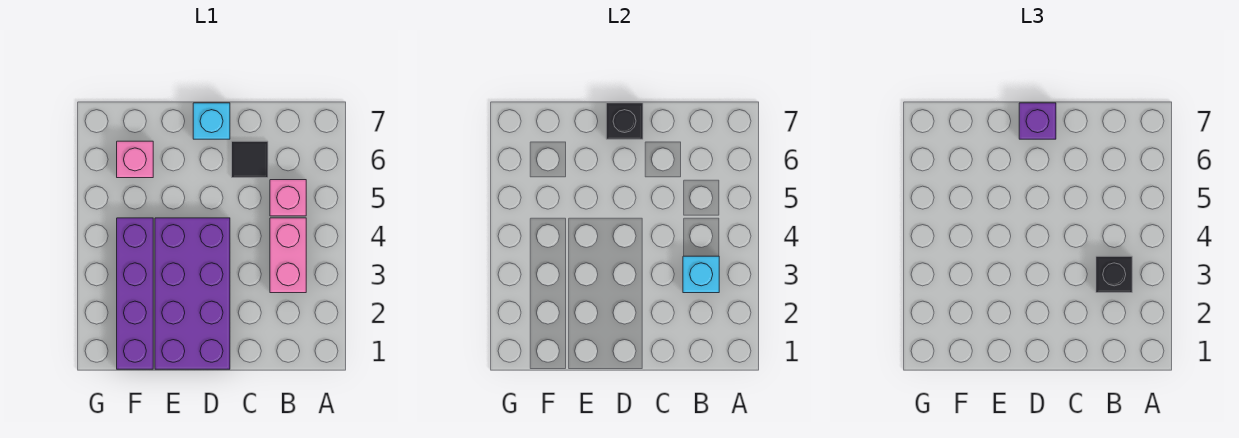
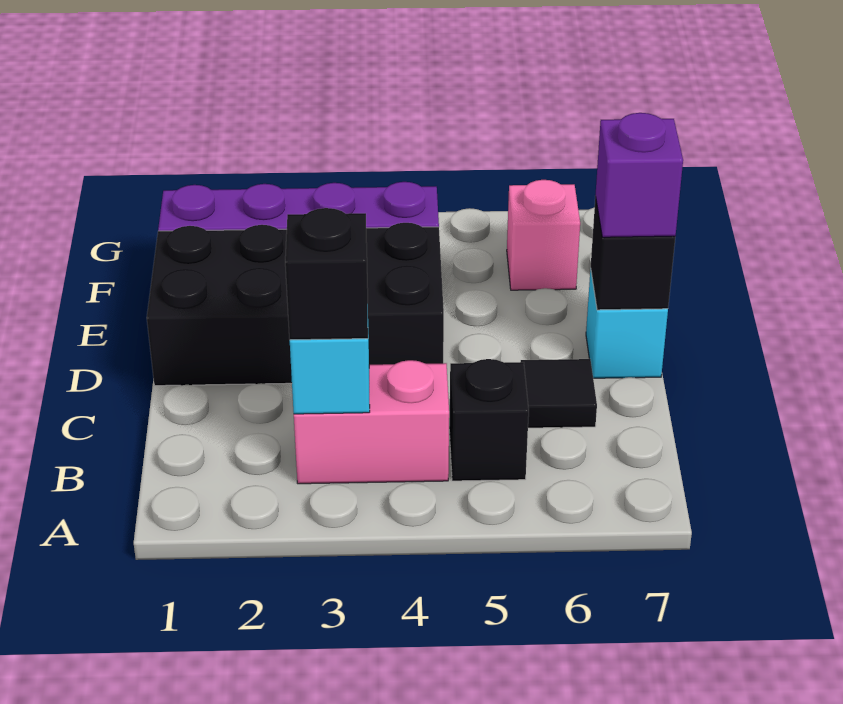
pink brick B5 level 1 -> black brick B5 level 1
purple brick D1:E4 level 1 -> black brick D1:E4 level 1

